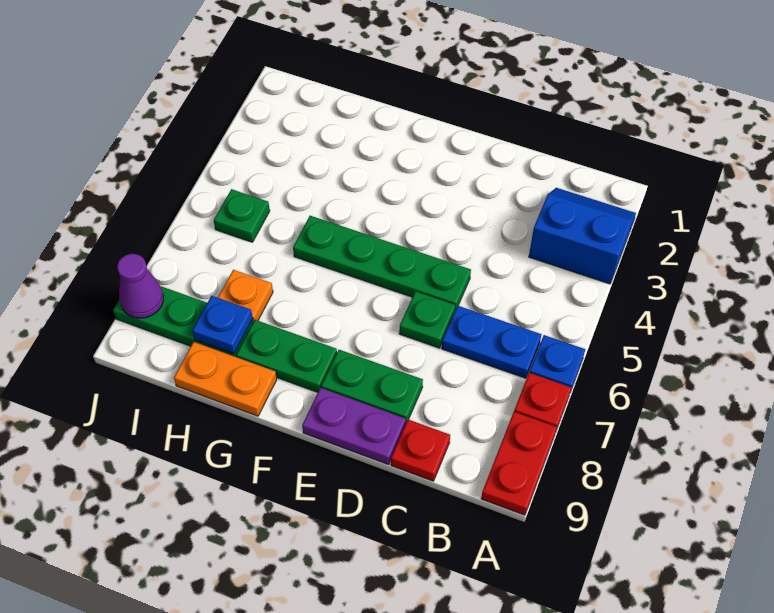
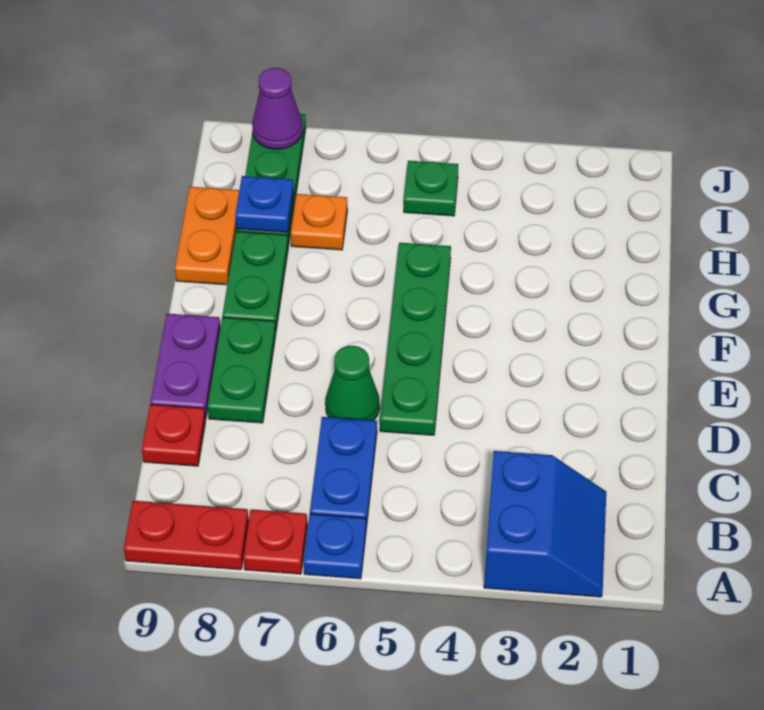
green plate D6 level 1 -> green cone D6 level 1

